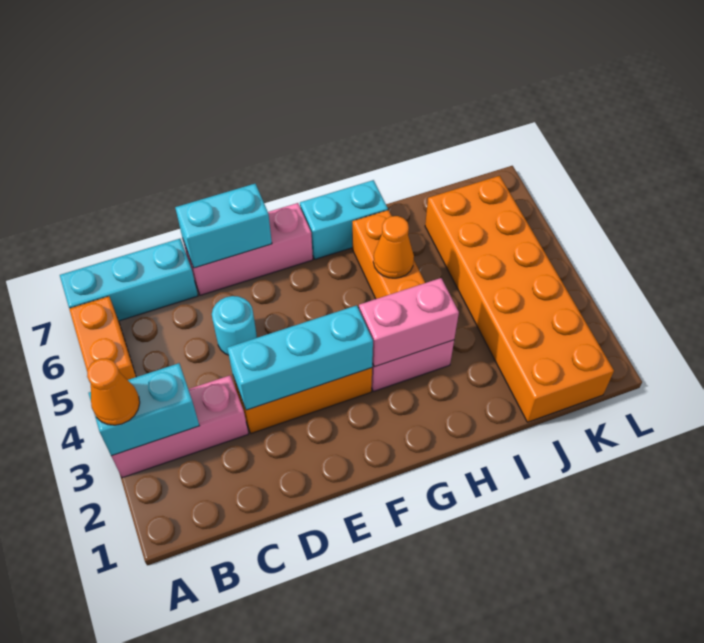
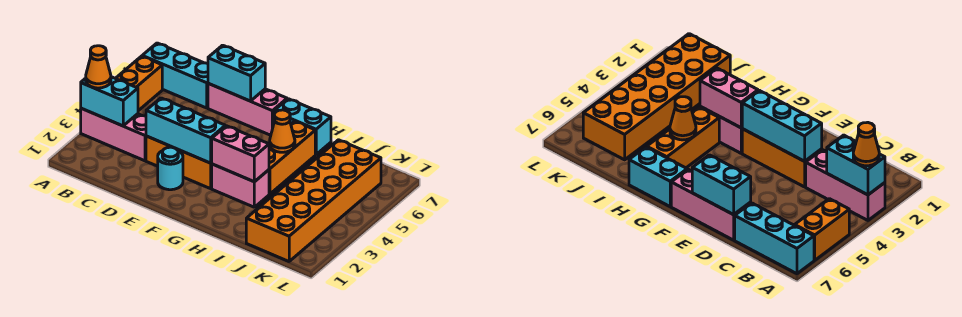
cyan round brick D5 level 1 -> cyan round brick E2 level 1

